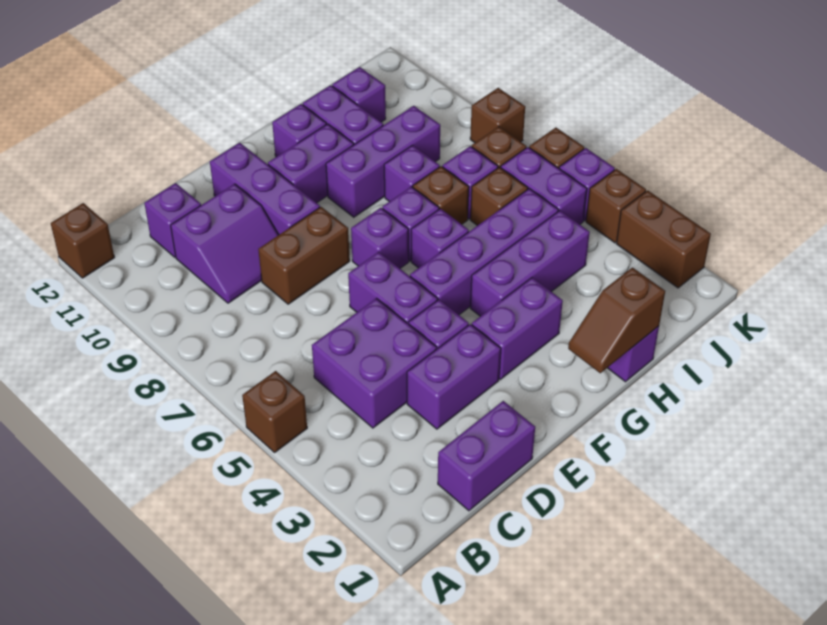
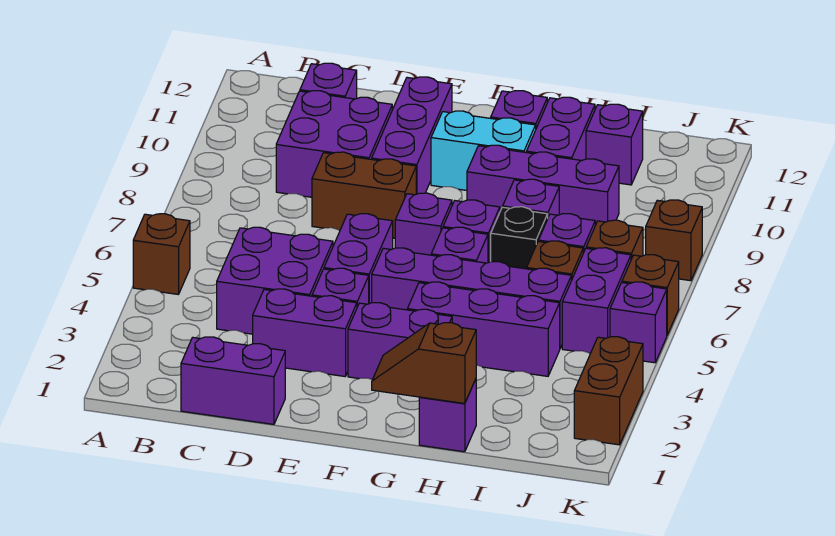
brown brick A12 level 1 -> none
purple slope C9:D10 level 1 top 10 -> purple brick C9:D10 level 1
purple brick F10:G10 level 1 -> cyan brick F10:G10 level 1
brown brick H7 level 1 -> black brick H7 level 1
brown brick K4 level 1 -> none

